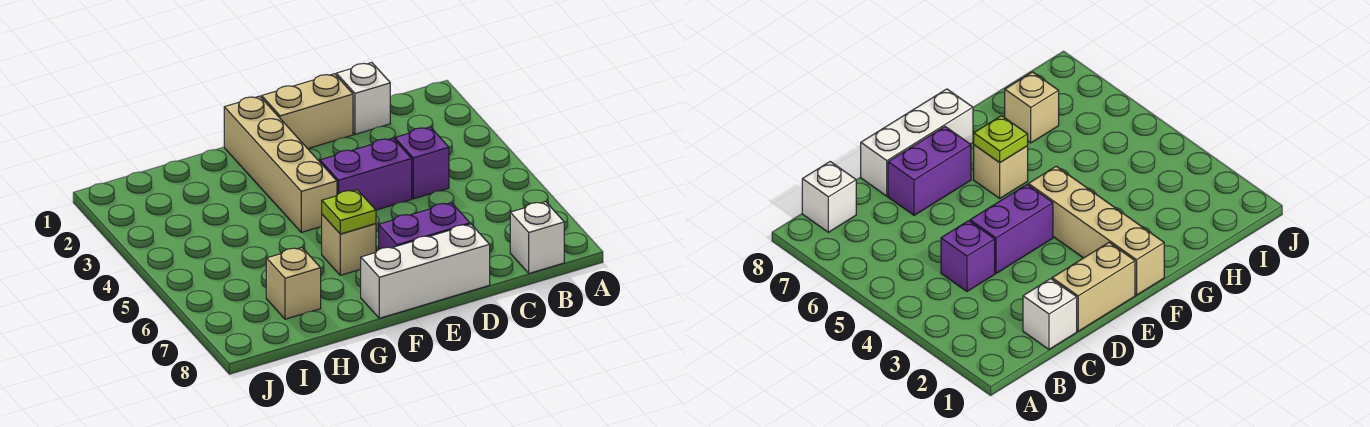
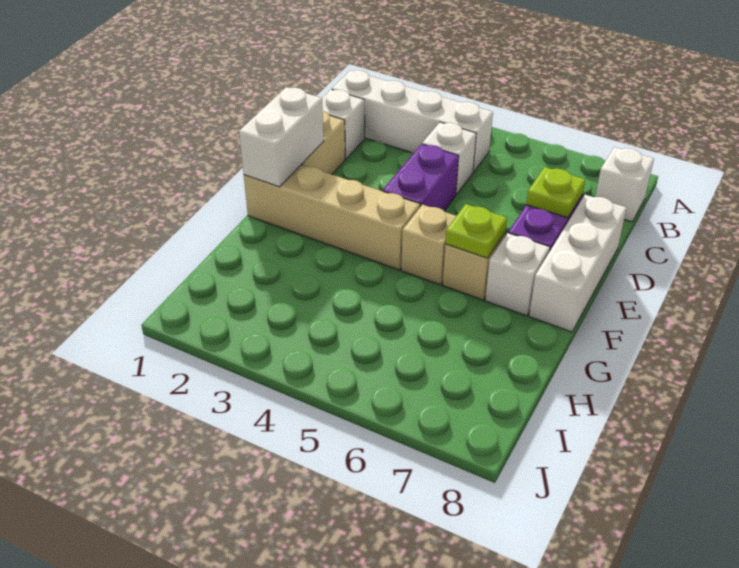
none -> white brick B1:B4 level 1
purple brick C4 level 1 -> white brick C4 level 1
none -> lime plate D7 level 2
none -> white brick E1:F1 level 2
none -> white brick F7 level 1
tan brick H7 level 1 -> tan brick F5 level 1

